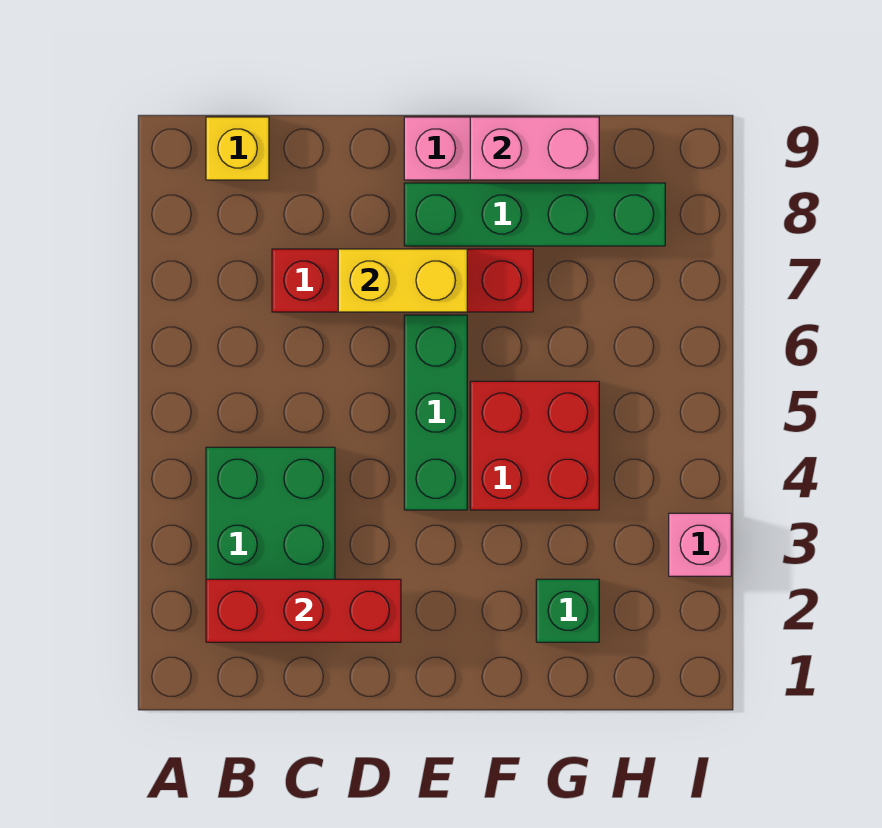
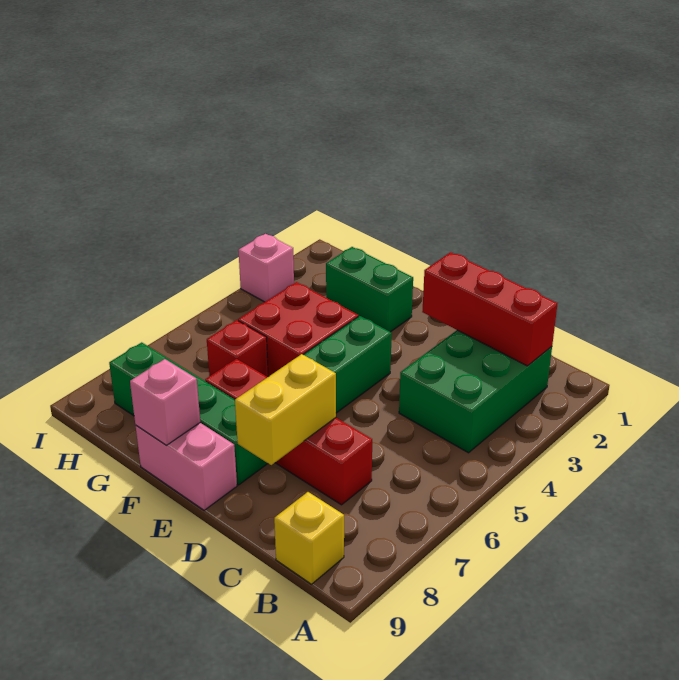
yellow brick D7:E7 level 2 -> yellow brick D7:D8 level 2
pink brick F9:G9 level 2 -> pink brick F9 level 2
green brick G2 level 1 -> green brick F2:G2 level 1
none -> red brick G6 level 1

